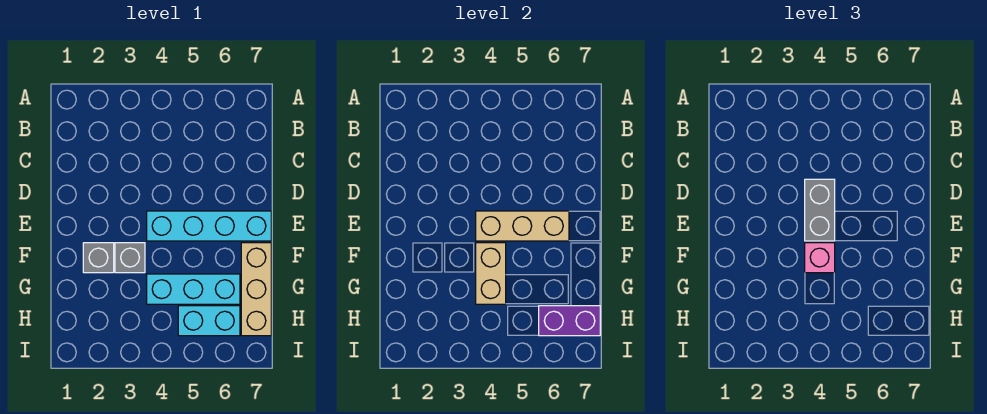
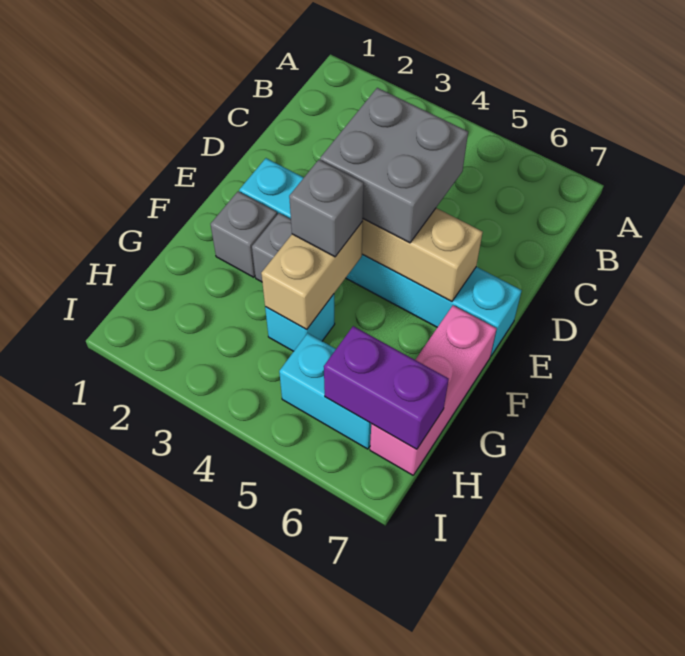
grey brick D4:E4 level 3 -> grey brick D4:E5 level 3
cyan brick E4:E7 level 1 -> cyan brick E2:E7 level 1
pink brick F4 level 3 -> grey brick F4 level 3
tan brick F7:H7 level 1 -> pink brick F7:H7 level 1
cyan brick G4:G6 level 1 -> cyan brick G4 level 1

